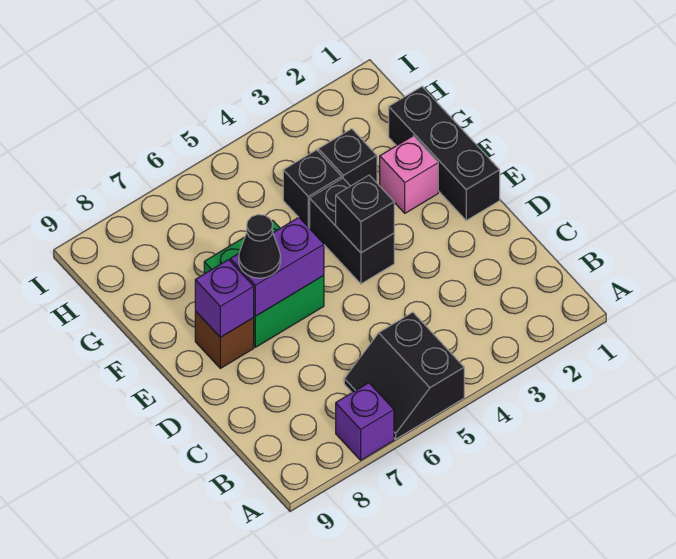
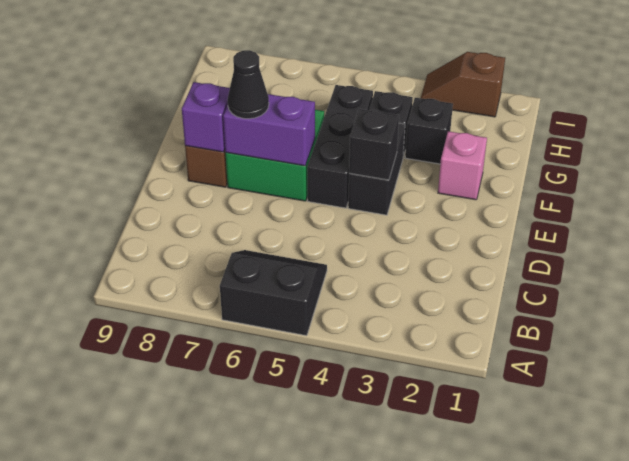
black slope A5:B6 level 1 top 5 -> black slope A5:B6 level 1 top A
purple brick A7 level 1 -> none
black brick E1:G1 level 1 -> black brick E5:G5 level 1
none -> brown slope I2:I3 level 1 top 2

